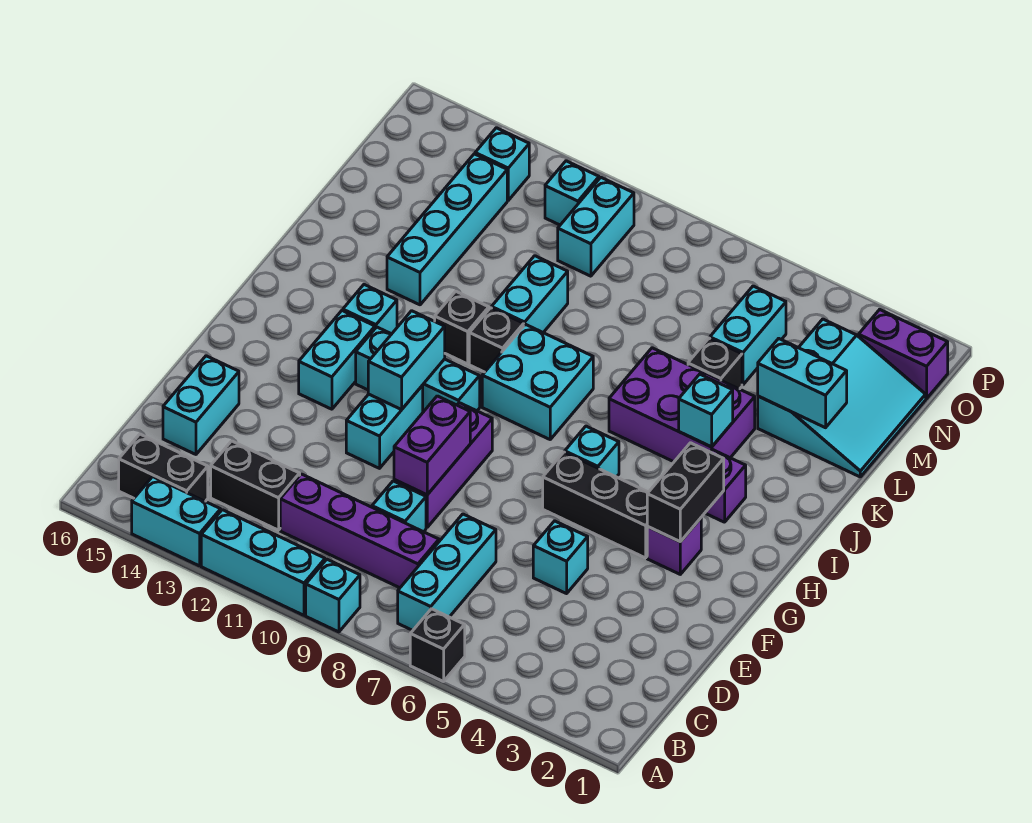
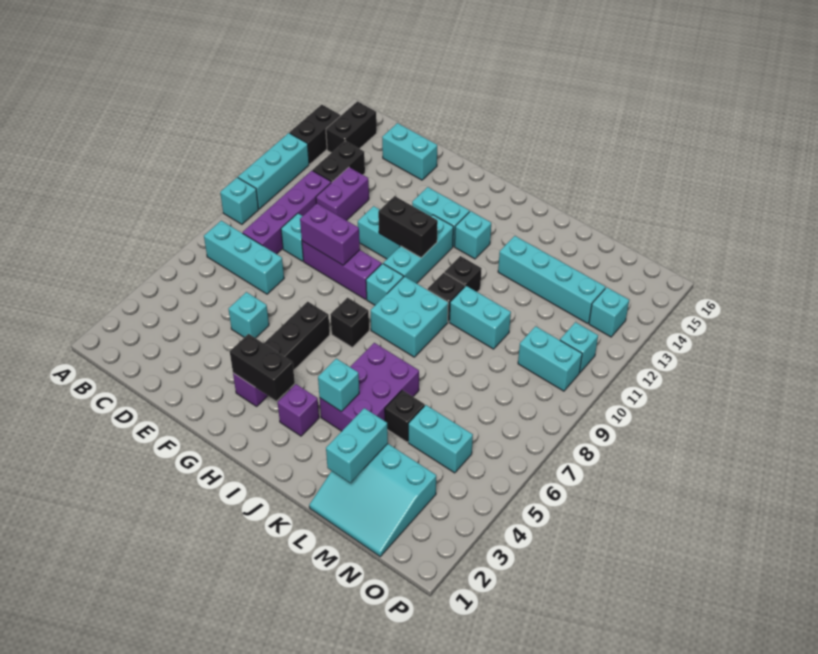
black brick A6 level 1 -> black brick H7 level 1
cyan brick A13:A14 level 1 -> black brick A13:A14 level 1
cyan brick G11:H11 level 2 -> black brick G11:H11 level 2
cyan brick H6 level 1 -> cyan brick H9 level 1
purple brick O1:O2 level 1 -> purple brick D11:D12 level 1

